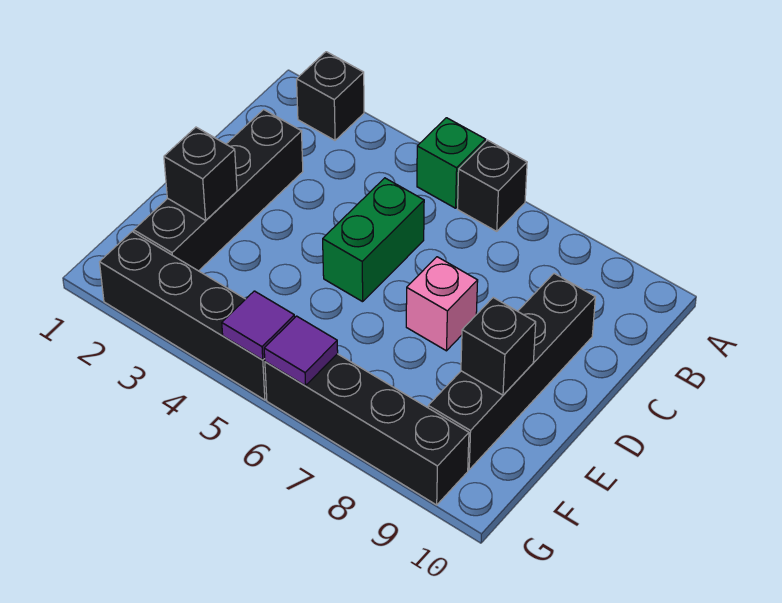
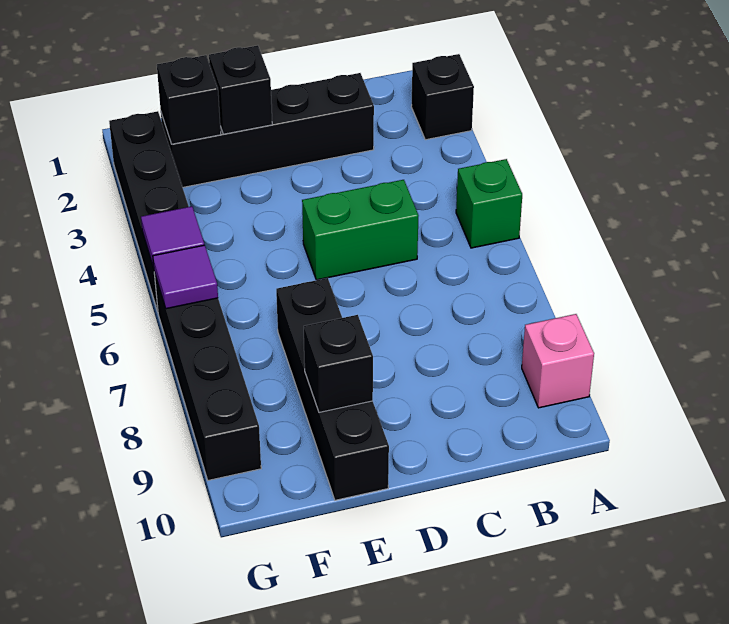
black brick A6 level 1 -> black brick F2 level 2
black brick C9:F9 level 1 -> black brick E7:E10 level 1
pink brick D7 level 1 -> pink brick A9 level 1

